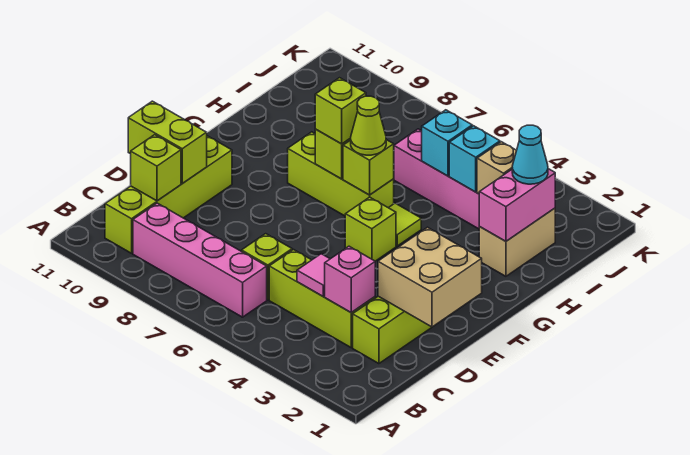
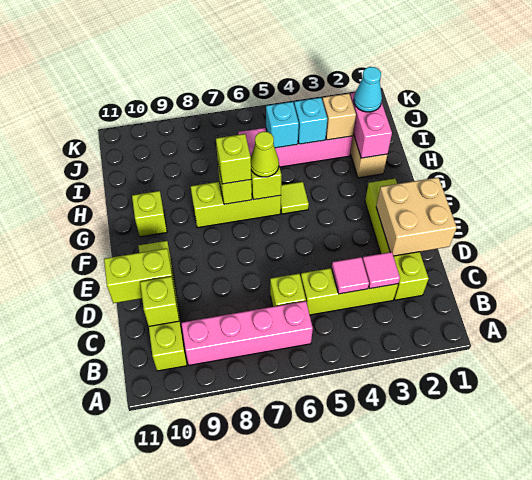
pink brick C3 level 2 -> pink tile C3 level 2
lime brick F5 level 1 -> lime brick G10 level 1

